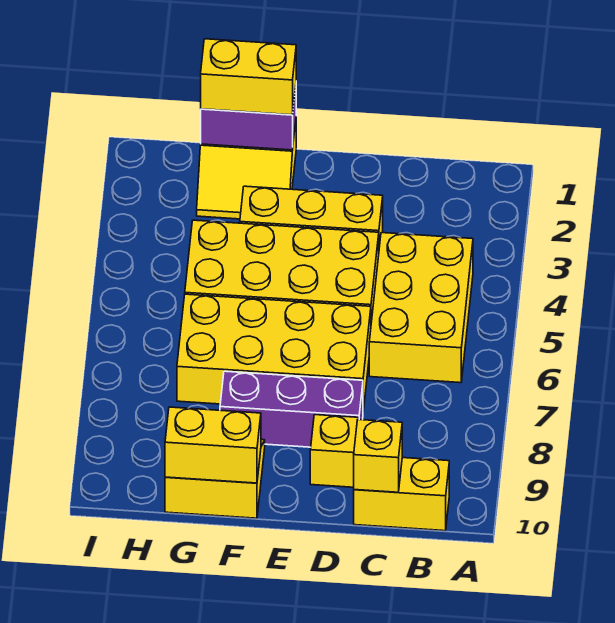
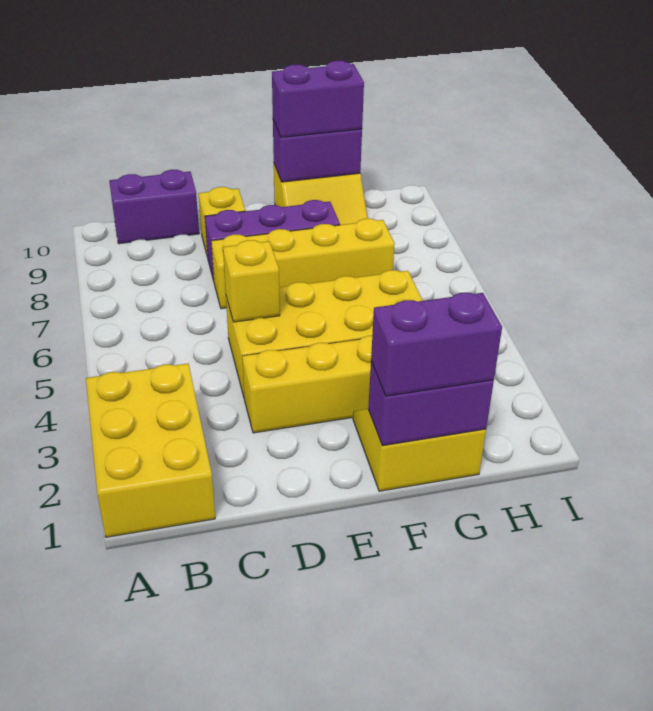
yellow brick B4:C6 level 1 -> yellow brick A1:B3 level 1
yellow brick B10:C10 level 1 -> purple brick B10:C10 level 1
yellow brick C10 level 2 -> yellow brick D5 level 2
yellow brick D6:G7 level 1 -> yellow brick D7:G7 level 1
yellow brick F1:G1 level 3 -> purple brick F1:G1 level 3
yellow brick F10:G10 level 2 -> purple brick F10:G10 level 2
none -> purple brick F10:G10 level 3

